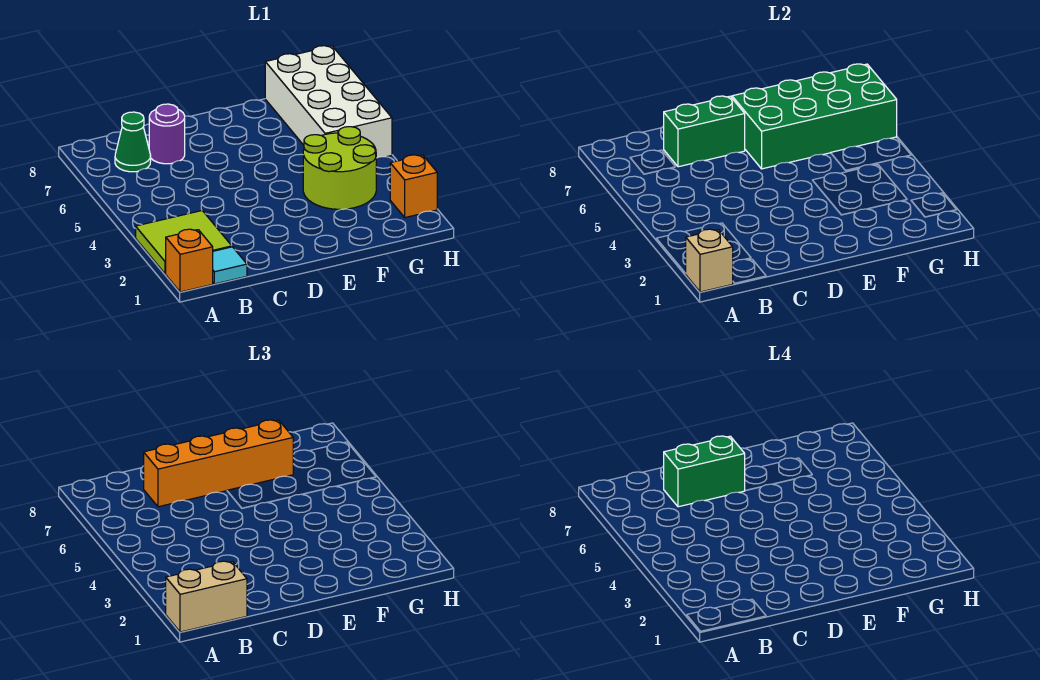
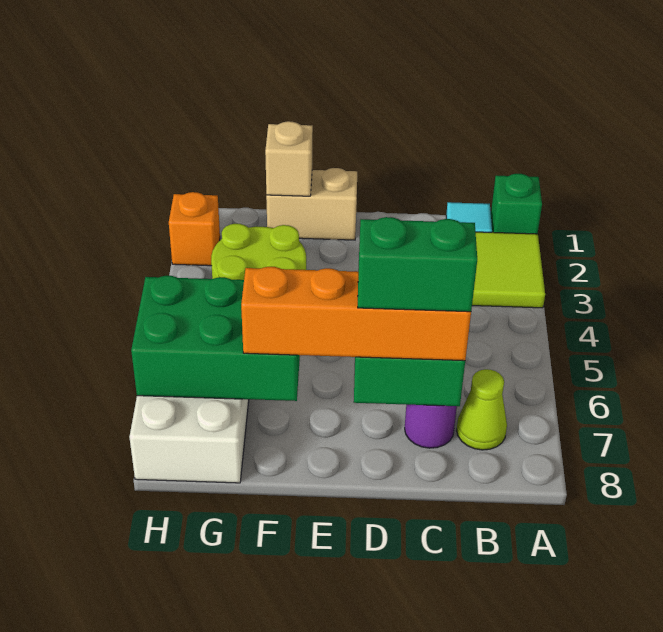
orange brick A1 level 1 -> green brick A1 level 1
tan brick A1 level 2 -> tan brick F1 level 2
tan brick A1:B1 level 3 -> tan brick E1:F1 level 1
green cone B7 level 1 -> lime cone B7 level 1
green brick E6:H7 level 2 -> green brick F6:H7 level 2

